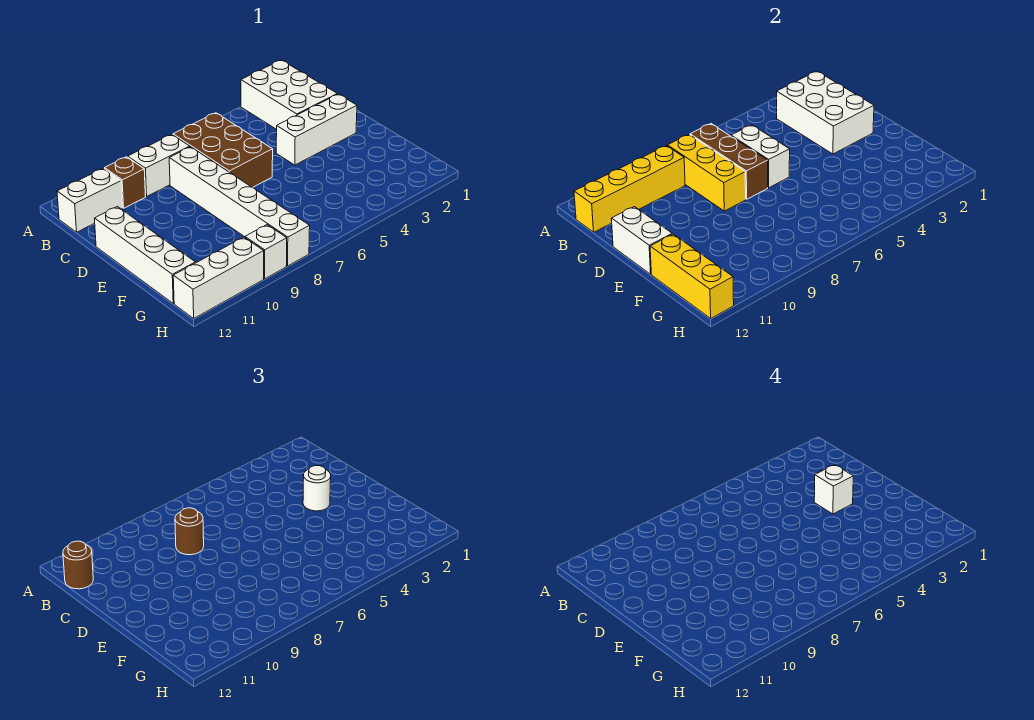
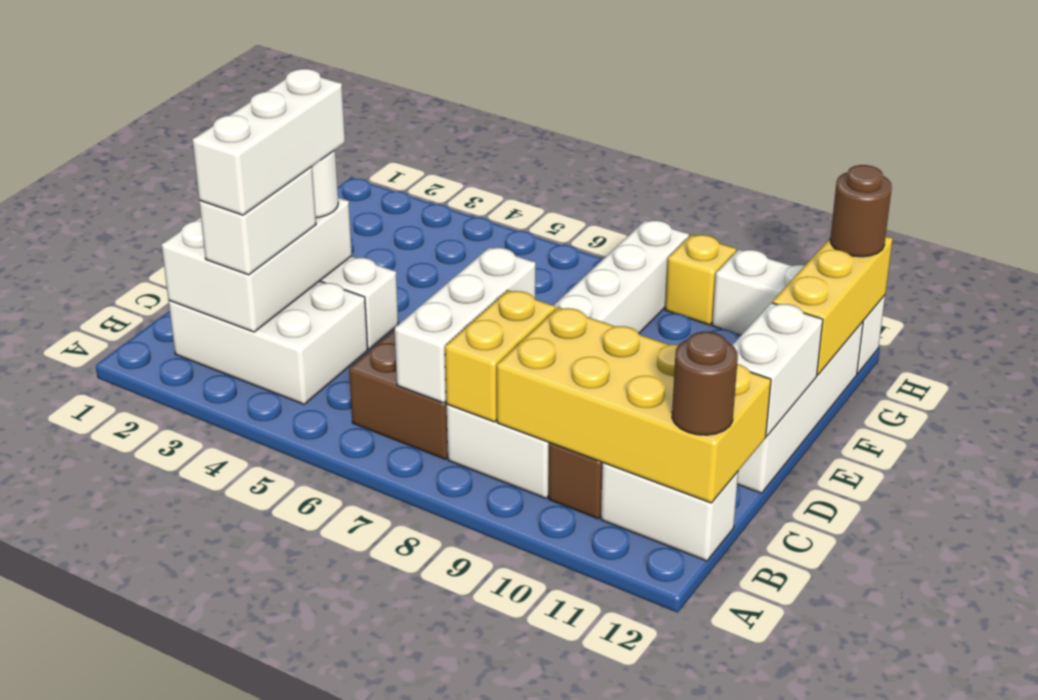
white brick A2:C3 level 1 -> white brick B2:C4 level 1
brown brick B7:D7 level 2 -> white brick B7:D7 level 2
yellow brick B8:D8 level 2 -> yellow brick B8:C8 level 2
yellow brick B9:B12 level 2 -> yellow brick B9:C12 level 2
white brick C6:D6 level 2 -> white brick B3:C3 level 3
brown round brick C8 level 3 -> brown round brick H12 level 3
white brick D3 level 4 -> white brick B3:D3 level 4
white brick H9 level 1 -> yellow brick H9 level 1

